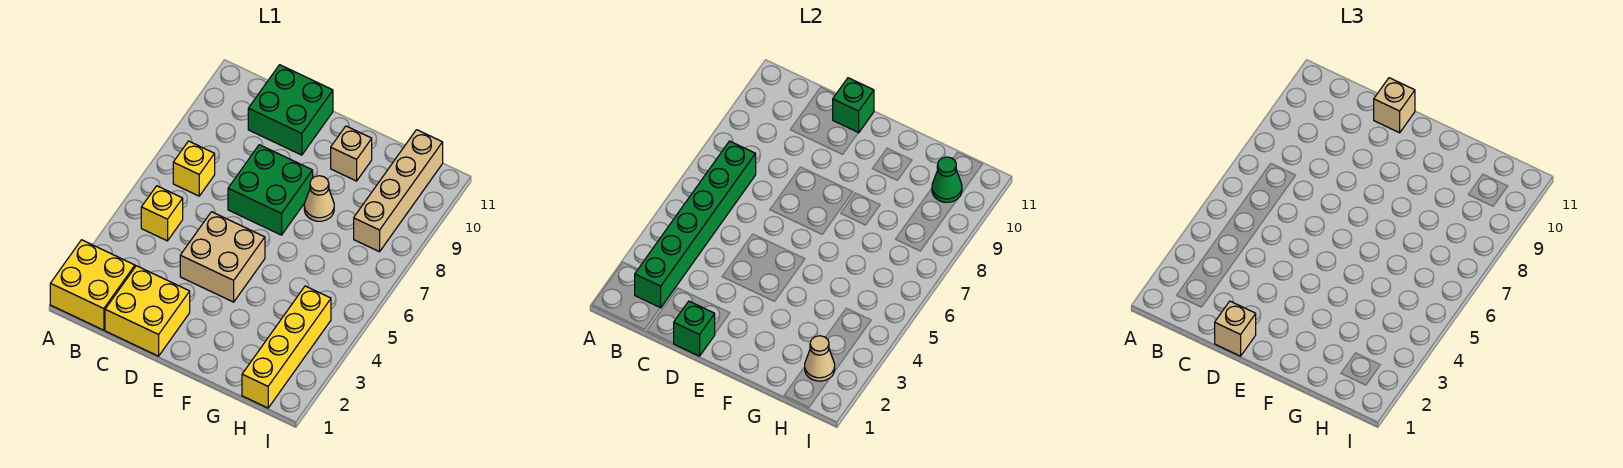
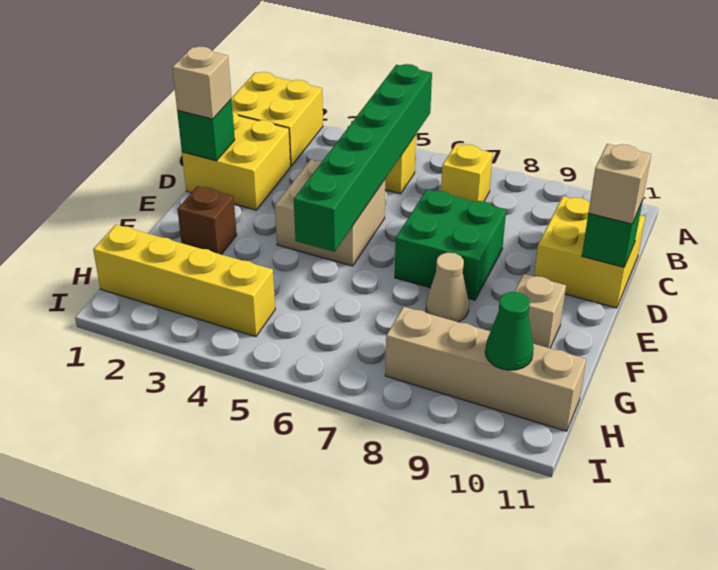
green brick B2:B7 level 2 -> green brick A5:F5 level 2
green brick C10:D11 level 1 -> yellow brick C10:D11 level 1
none -> brown brick F2 level 1
tan cone H2 level 2 -> none

